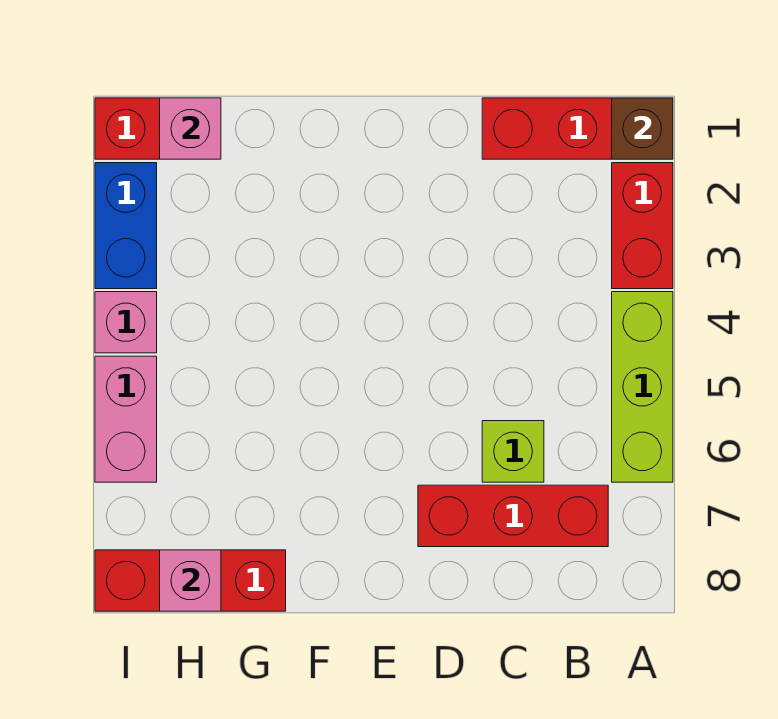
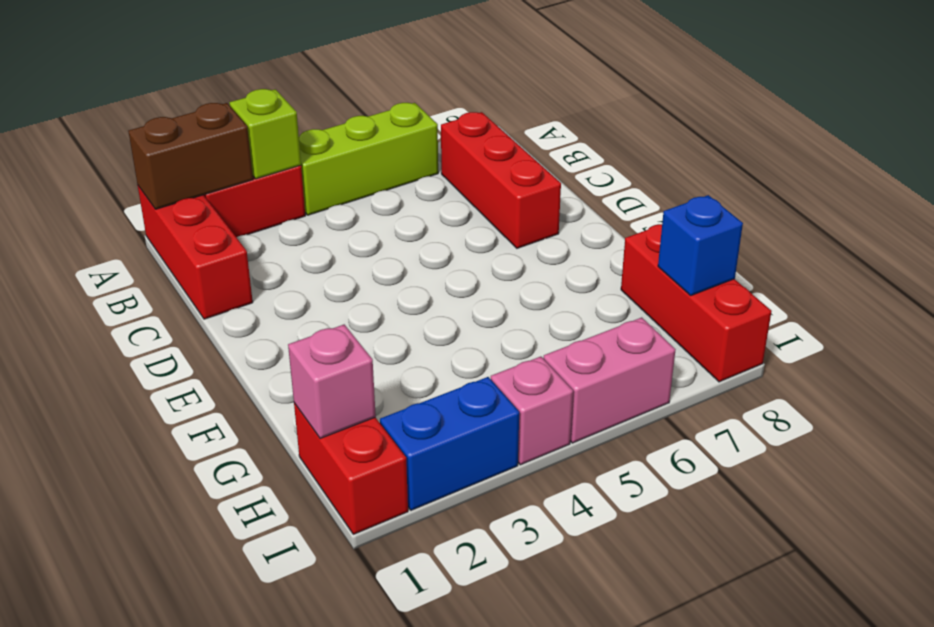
brown brick A1 level 2 -> brown brick A1:A2 level 2
lime brick C6 level 1 -> lime brick A3 level 2
pink brick H8 level 2 -> blue brick H8 level 2

